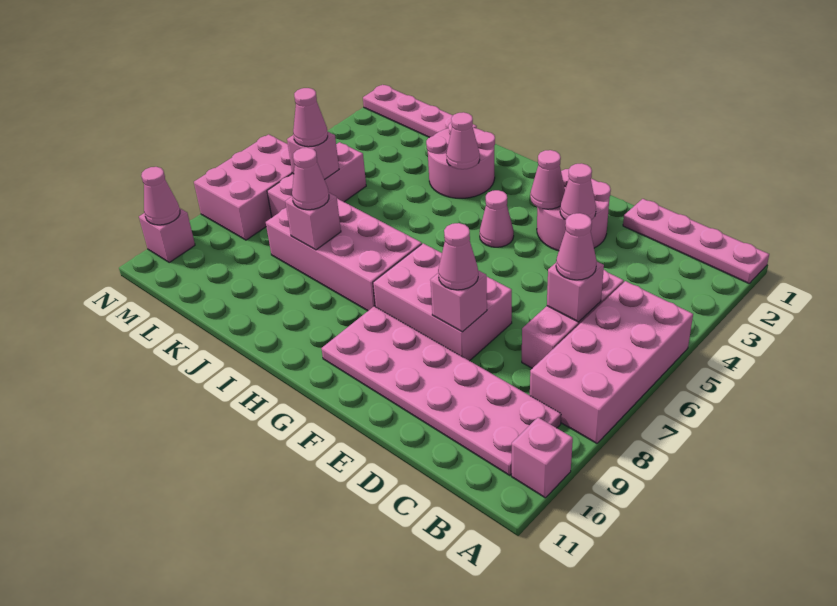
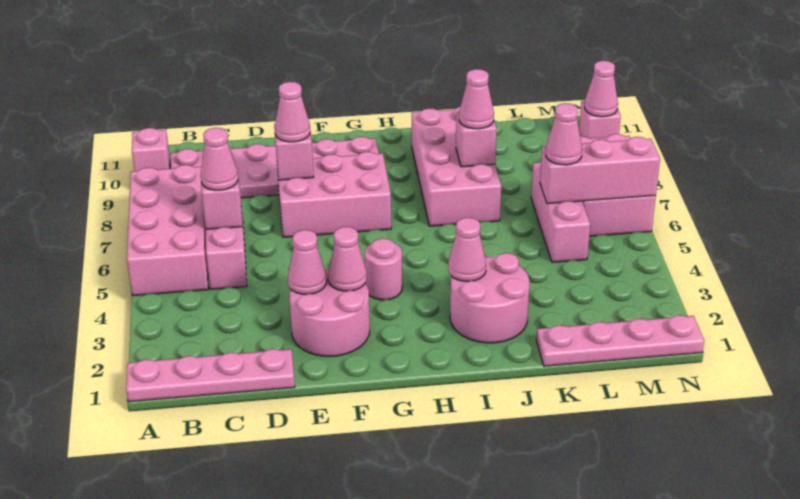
pink cone G4 level 1 -> pink round brick G4 level 1
pink brick H7:K8 level 1 -> pink brick I7:J10 level 1
pink brick L6 level 2 -> pink brick L6:N6 level 2

